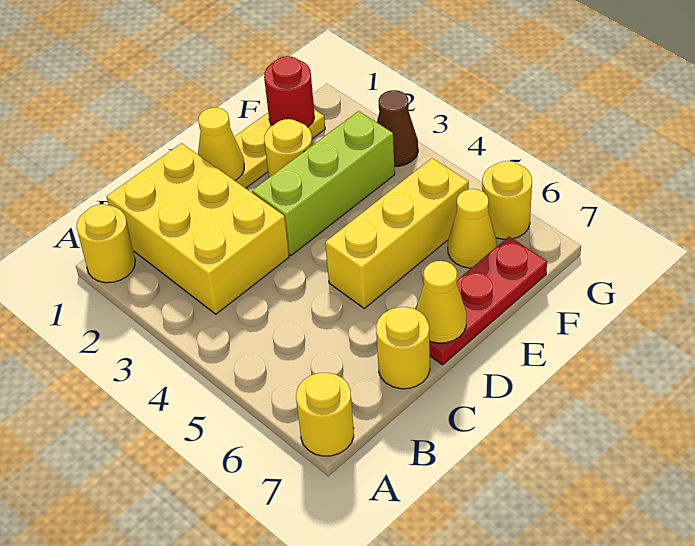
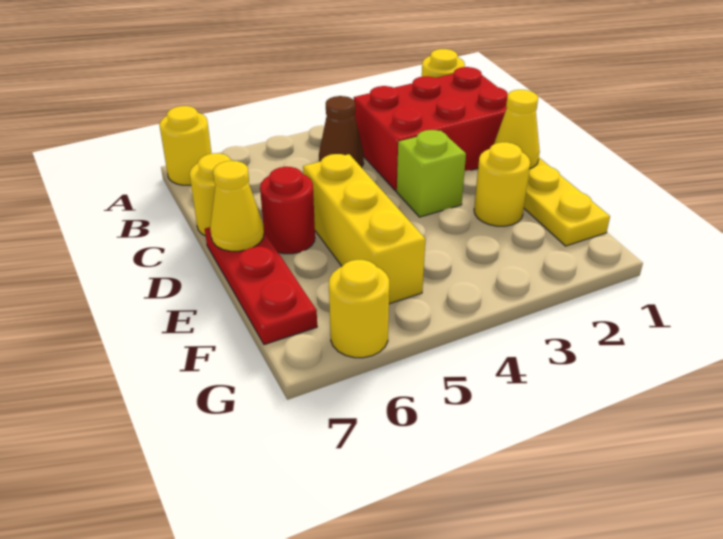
yellow brick B1:C3 level 1 -> red brick B1:C3 level 1
lime brick D3:F3 level 1 -> lime brick D3 level 1
red round brick F1 level 2 -> red round brick D6 level 1
yellow cone F6 level 1 -> none
brown cone G3 level 1 -> brown cone B4 level 1

